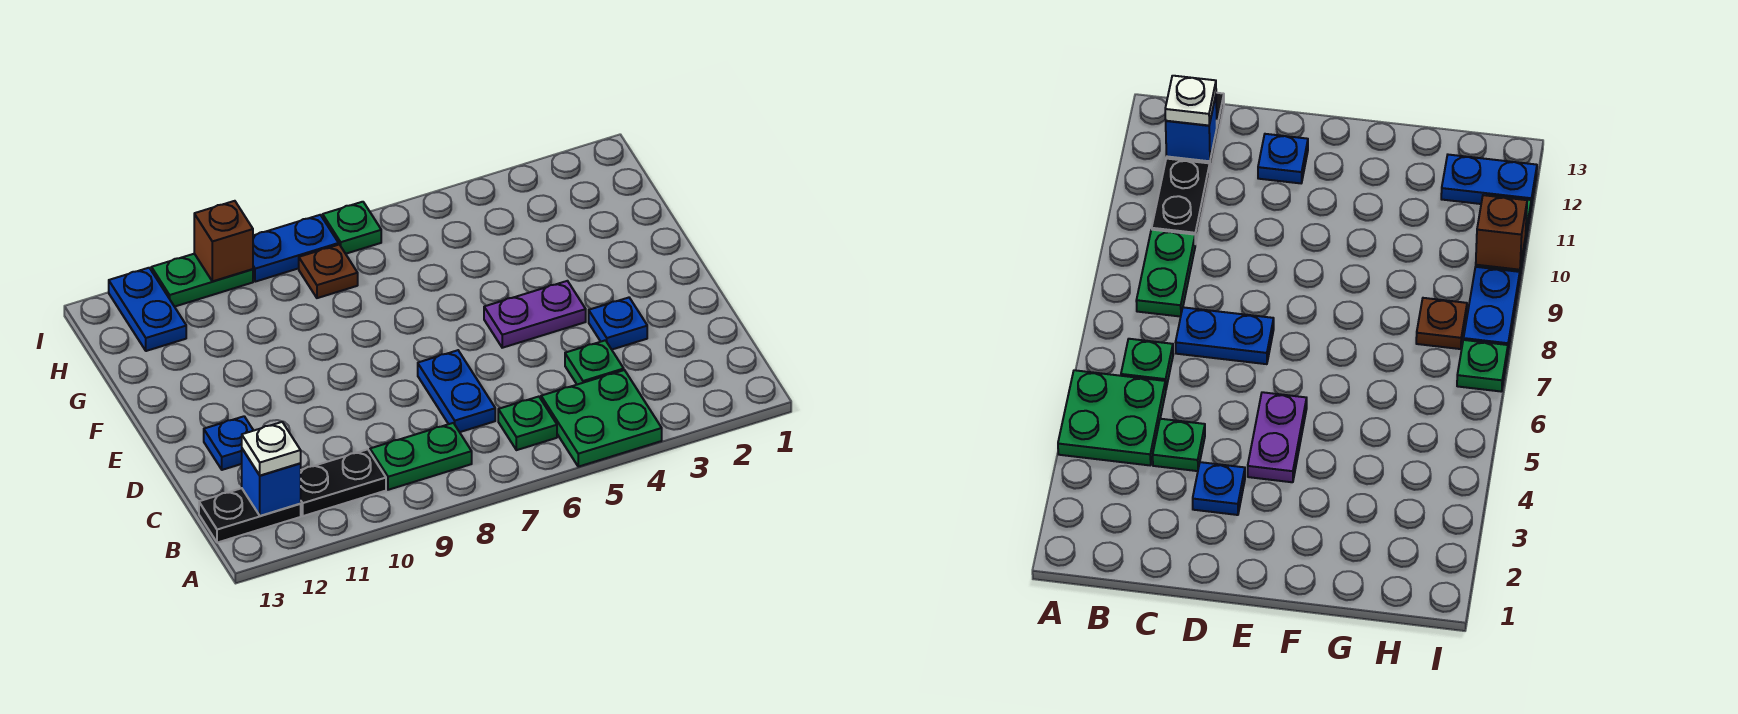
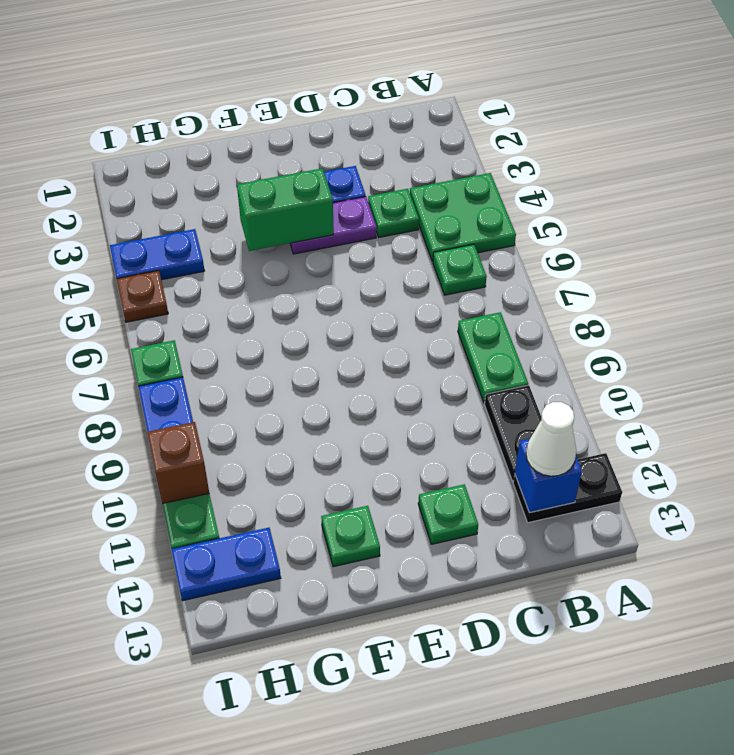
black plate B12:B13 level 1 -> black plate A12:B12 level 1
white plate B12 level 3 -> white cone B12 level 3
blue plate C7:D7 level 1 -> blue plate H4:I4 level 1
blue plate D12 level 1 -> green plate D12 level 1
purple plate E4:E5 level 1 -> purple plate D4:E4 level 1
none -> green brick E4:F4 level 2
none -> green plate F12 level 1
brown plate H8 level 1 -> brown plate I5 level 1

